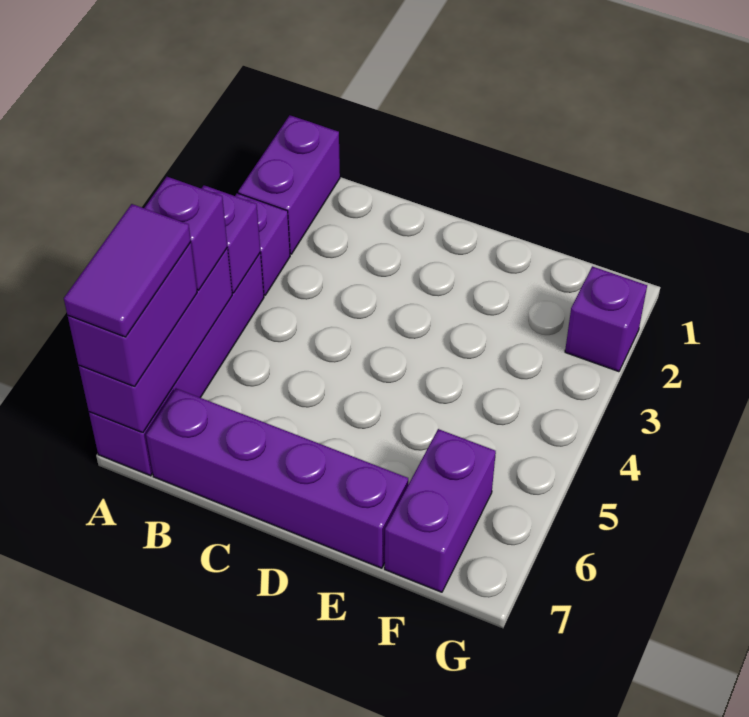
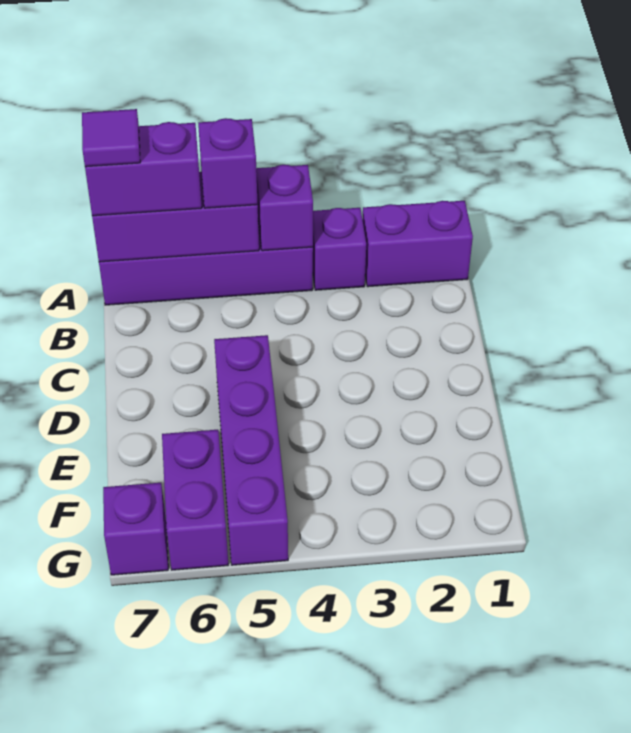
purple tile A6:A7 level 4 -> purple tile A7 level 4
purple brick B7:E7 level 1 -> purple brick D5:G5 level 1
purple brick F6:F7 level 1 -> purple brick F6:G6 level 1
purple brick G2 level 1 -> purple brick G7 level 1

